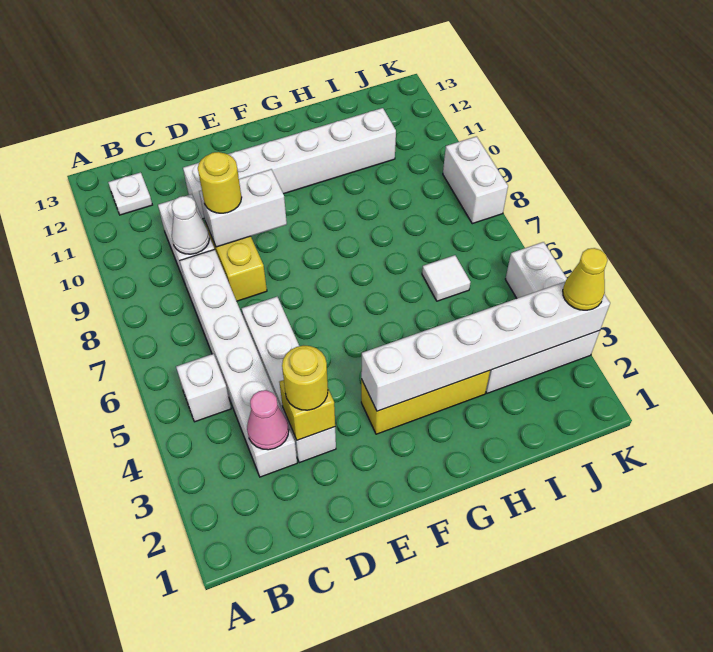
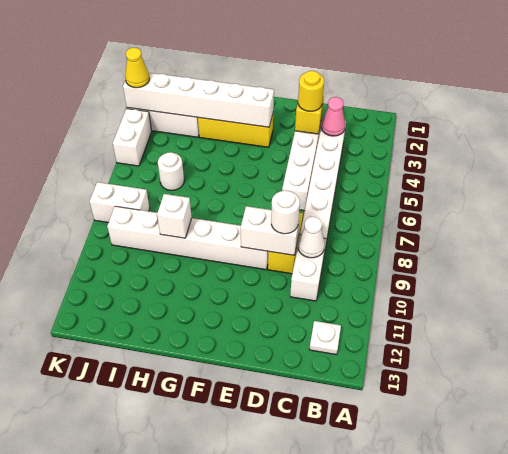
white brick B5 level 1 -> white brick H9 level 2
yellow round brick D9 level 3 -> white round brick D9 level 3
white brick D11:I11 level 1 -> white brick E9:J9 level 1
white tile I6 level 1 -> white round brick I6 level 1
white brick K8:K9 level 1 -> white brick J8:K8 level 1

